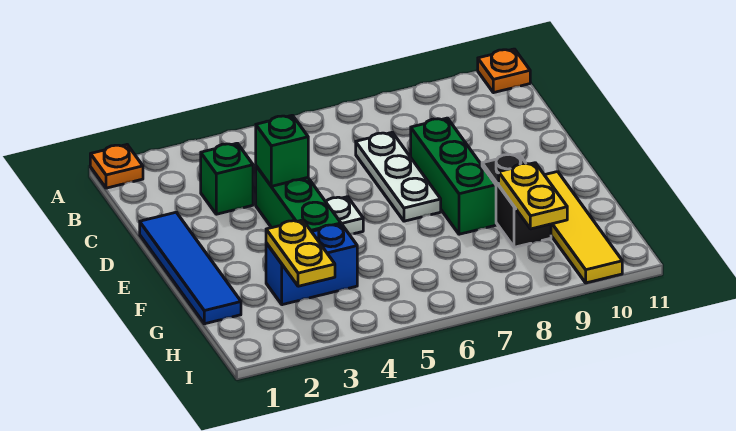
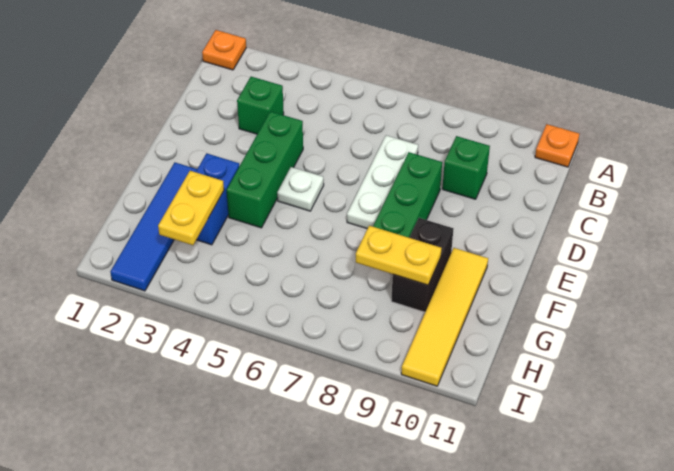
blue tile D1:G1 level 1 -> blue tile F2:I2 level 1
green brick D4 level 2 -> green brick C9 level 1
blue brick G3:G4 level 1 -> blue brick F3:G3 level 1
yellow plate G9:H9 level 2 -> yellow plate G8:G9 level 2

